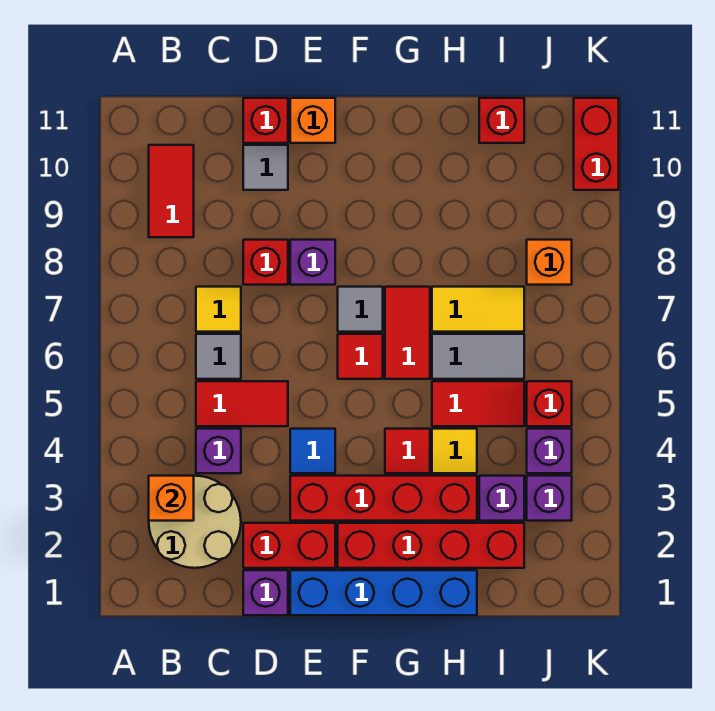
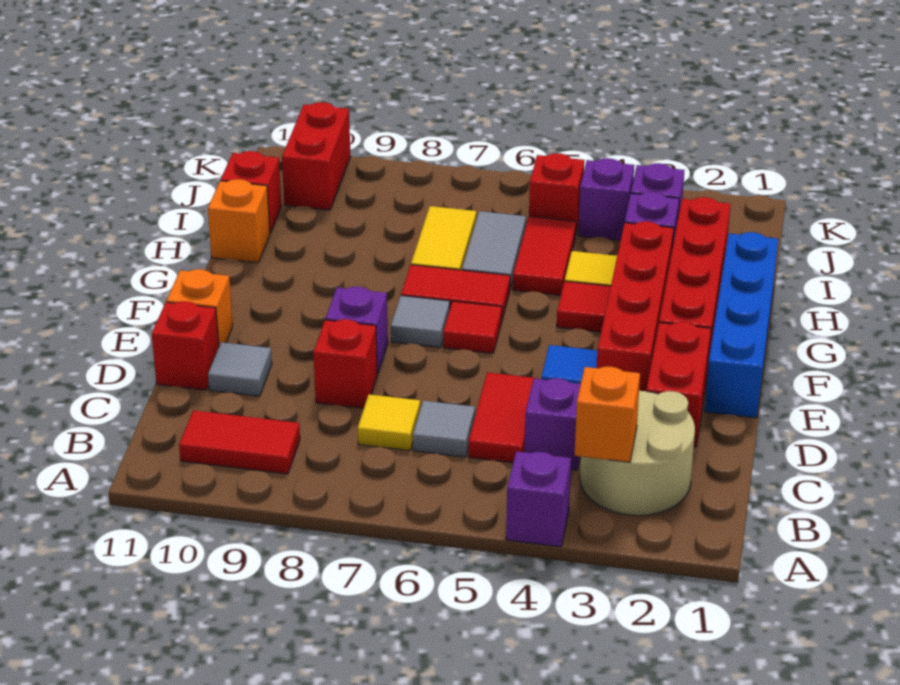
purple brick D1 level 1 -> purple brick A4 level 1
orange brick J8 level 1 -> orange brick H11 level 1
red brick K10:K11 level 1 -> red brick J10:K10 level 1

